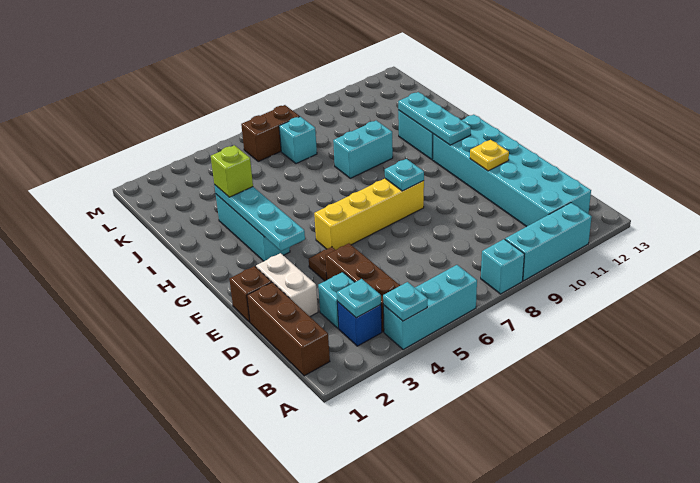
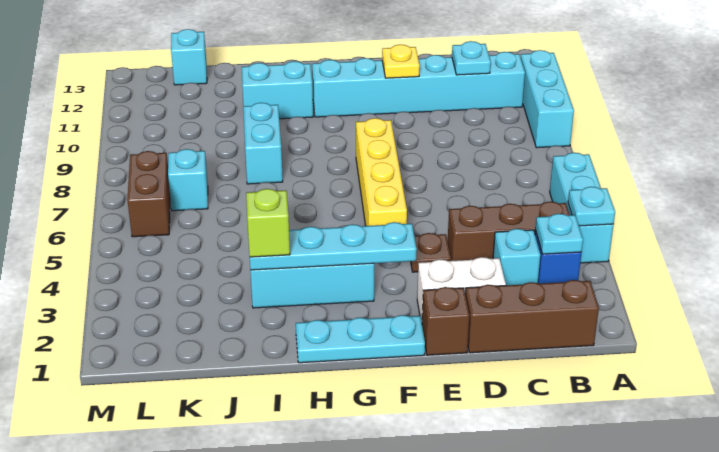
cyan brick A8 level 1 -> cyan brick K13 level 1
cyan brick B11:G12 level 1 -> cyan brick B11:G11 level 1
cyan plate F8 level 2 -> cyan plate C11 level 2
cyan plate G11:I11 level 2 -> cyan plate F1:H1 level 1

